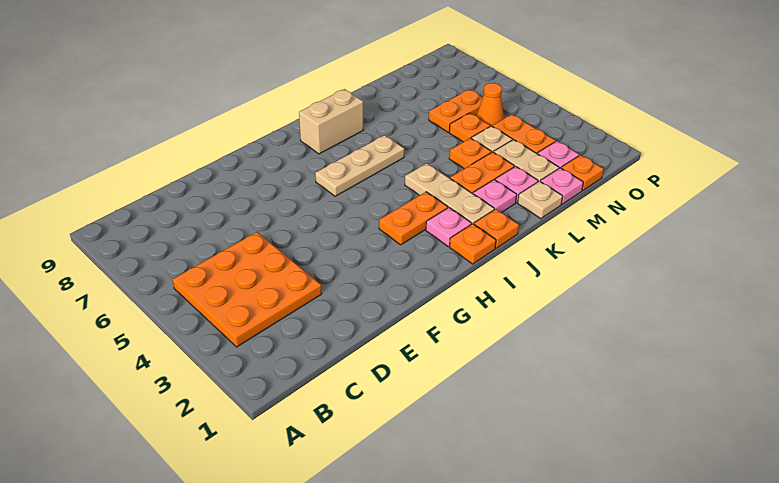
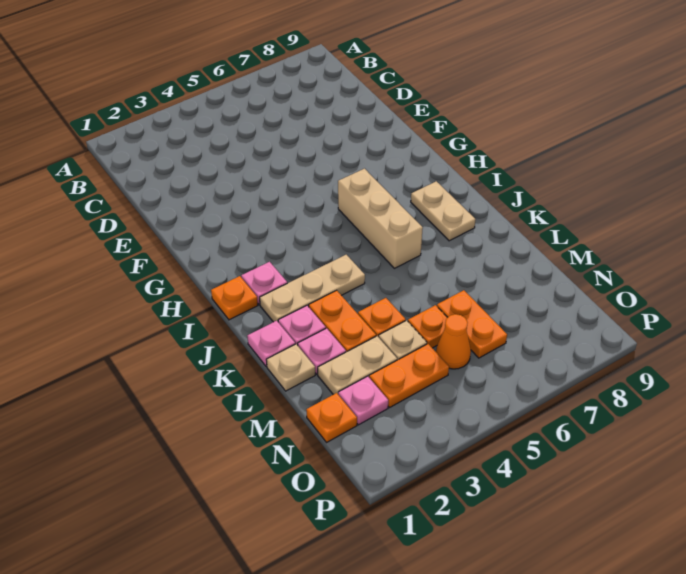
orange plate B3:D5 level 1 -> none
orange plate H3:I3 level 1 -> none
tan plate H6:J6 level 1 -> tan brick H6:J6 level 1
tan brick I8:J8 level 1 -> tan plate I8:J8 level 1
orange plate J1 level 1 -> none
pink plate M1 level 1 -> pink plate K1 level 1

